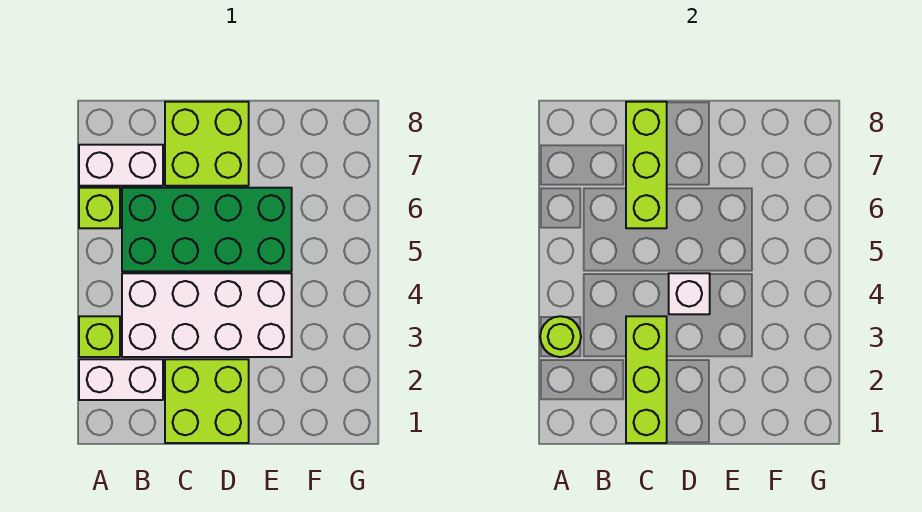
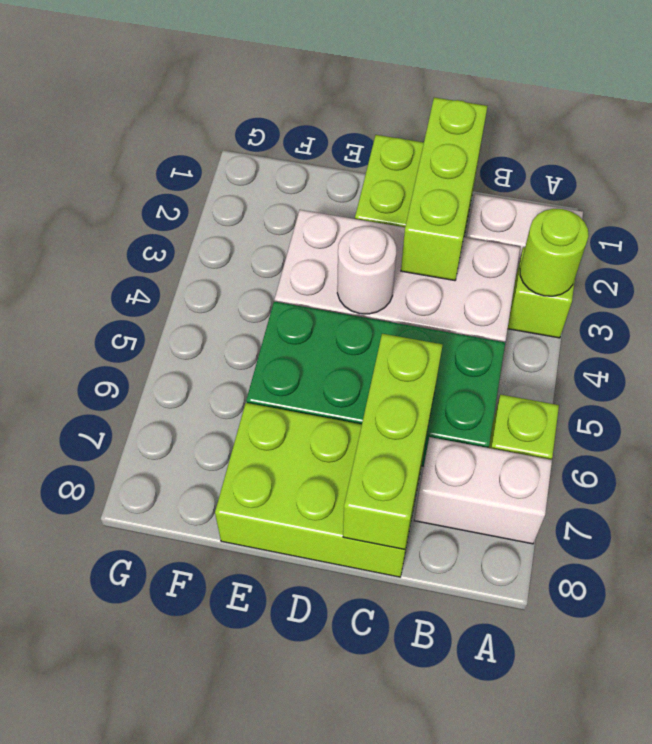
lime brick C7:D8 level 1 -> lime brick C7:E8 level 1
white brick D4 level 2 -> white round brick D4 level 2

